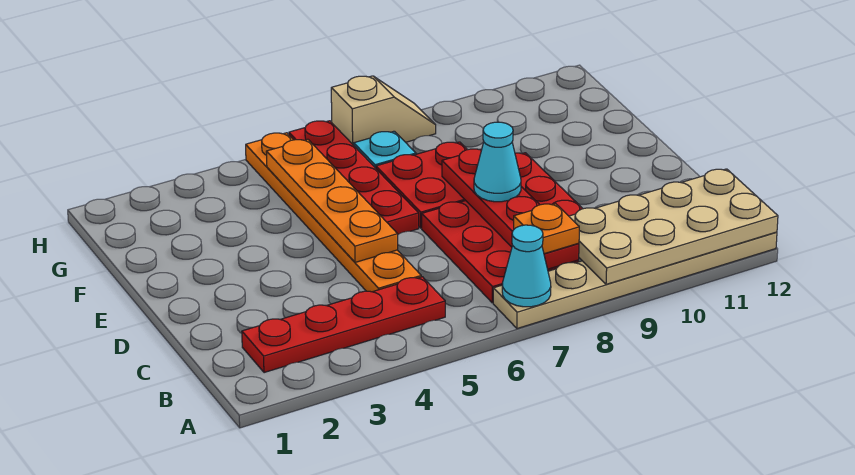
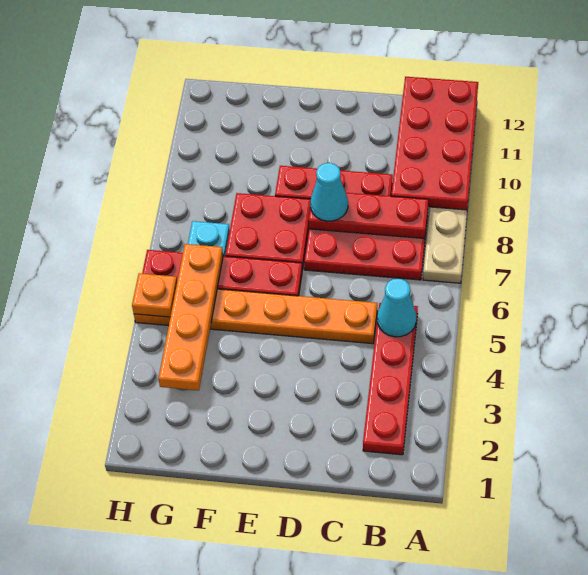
cyan cone A7 level 2 -> cyan cone B5 level 2
tan plate A9:B12 level 2 -> red plate A9:B12 level 2
red plate B8:E8 level 2 -> red plate B8:D8 level 2
orange plate B8 level 3 -> orange plate H5 level 2
orange plate D5:G5 level 2 -> orange plate G3:G6 level 2
tan slope H7:H8 level 1 top 7 -> none

